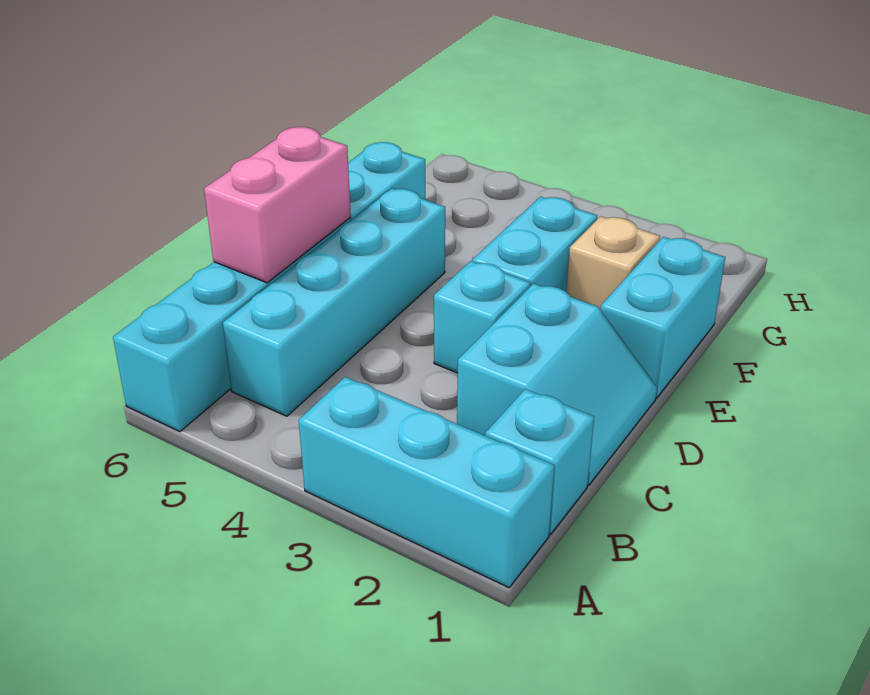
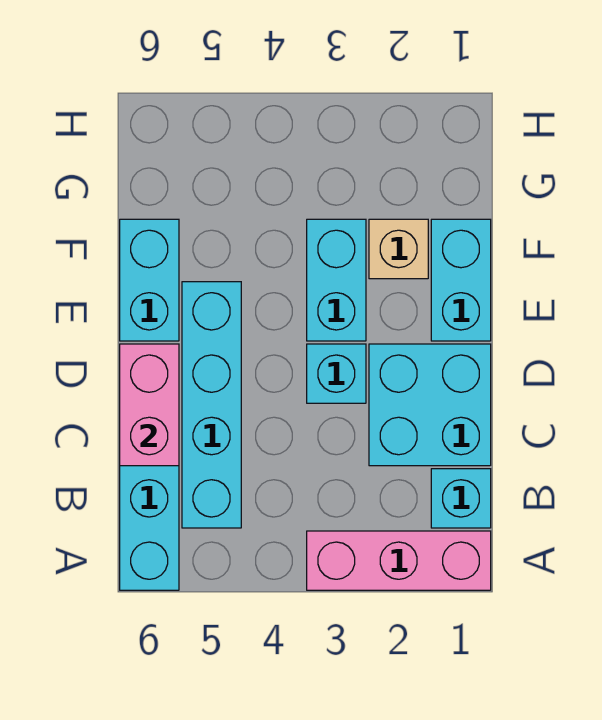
cyan brick A1:A3 level 1 -> pink brick A1:A3 level 1
cyan slope C1:D2 level 1 top 2 -> cyan brick C1:D2 level 1

